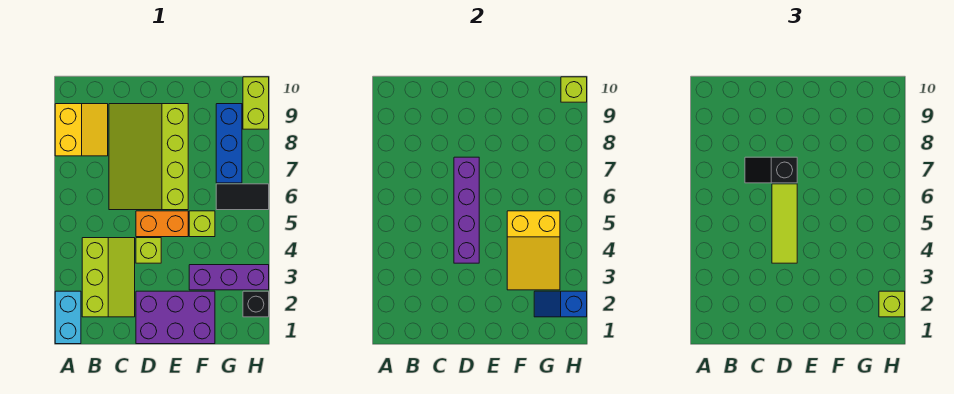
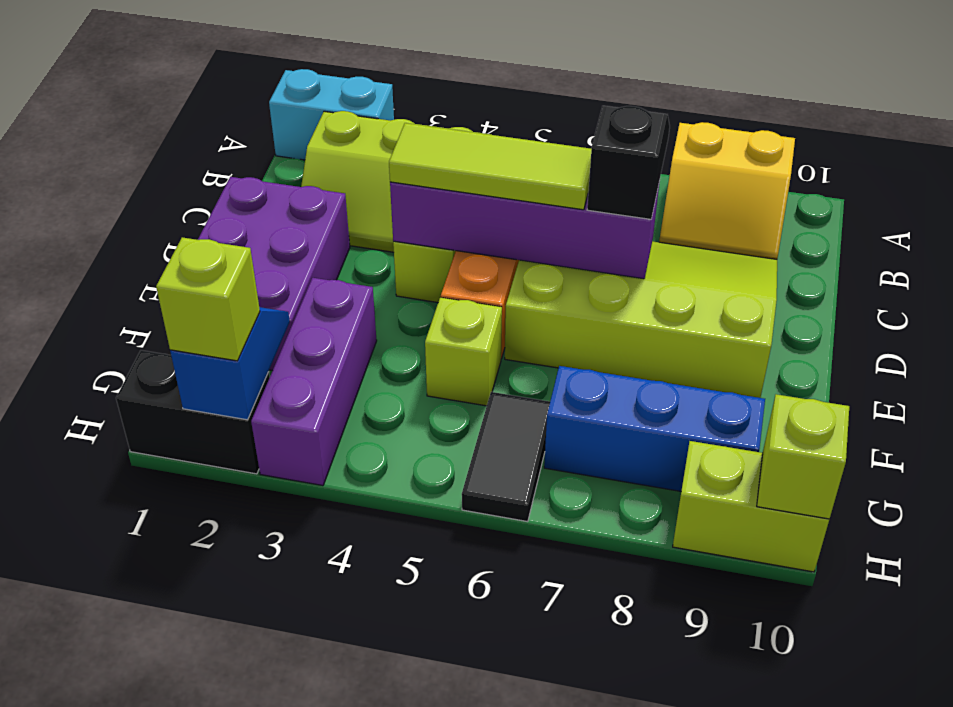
yellow slope F3:G5 level 2 top 5 -> none
black brick H2 level 1 -> black brick H1:H2 level 1

